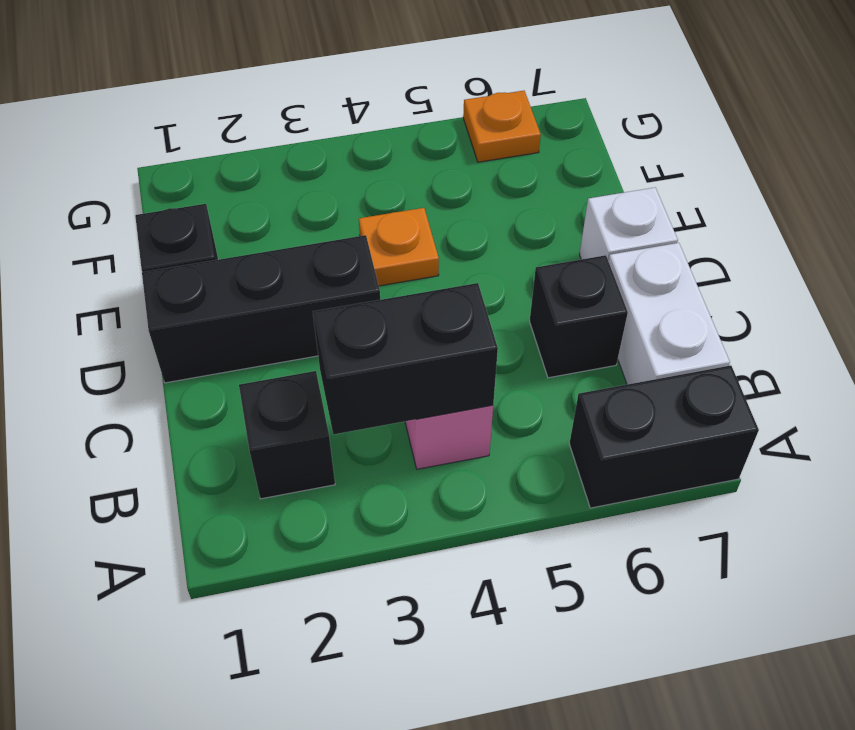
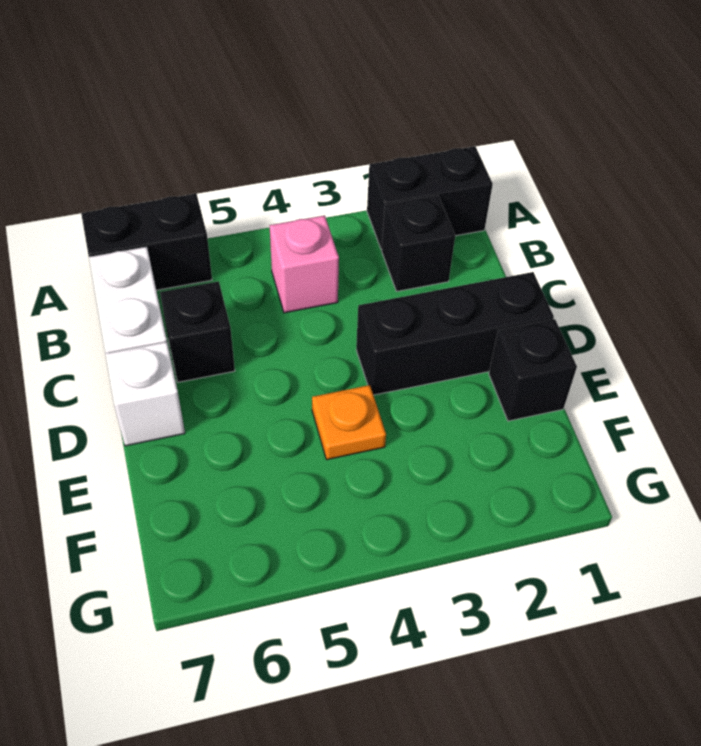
black brick B3:B4 level 2 -> black brick A1:A2 level 1
orange plate G6 level 1 -> none

